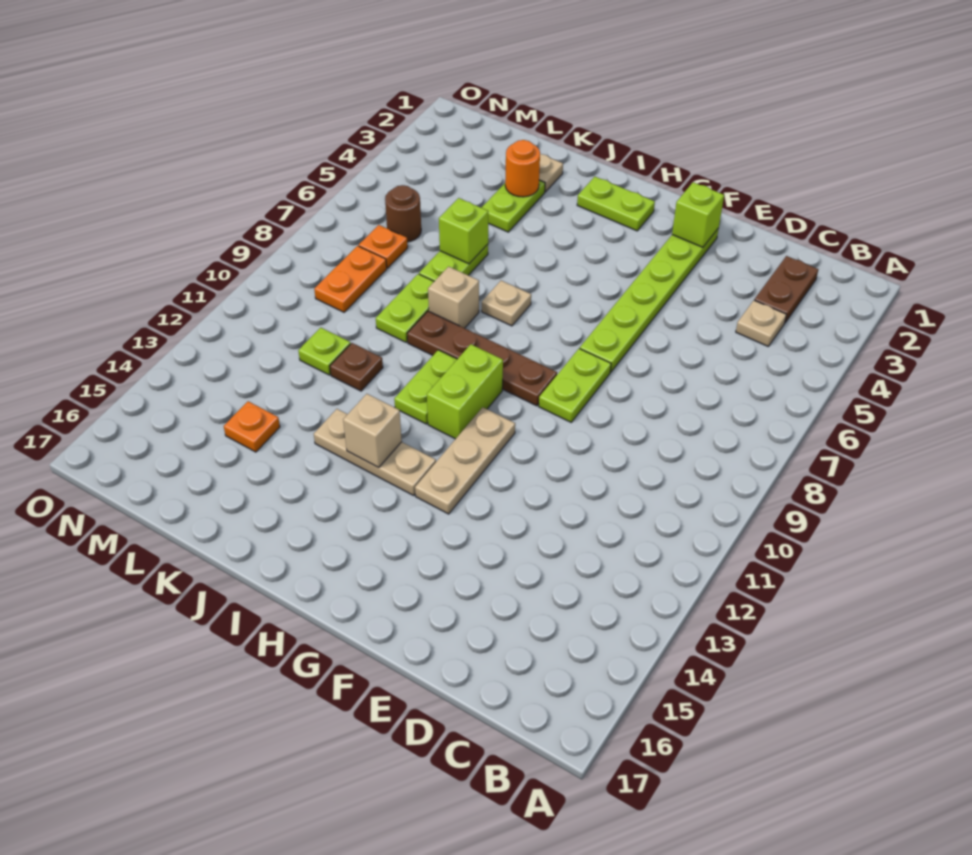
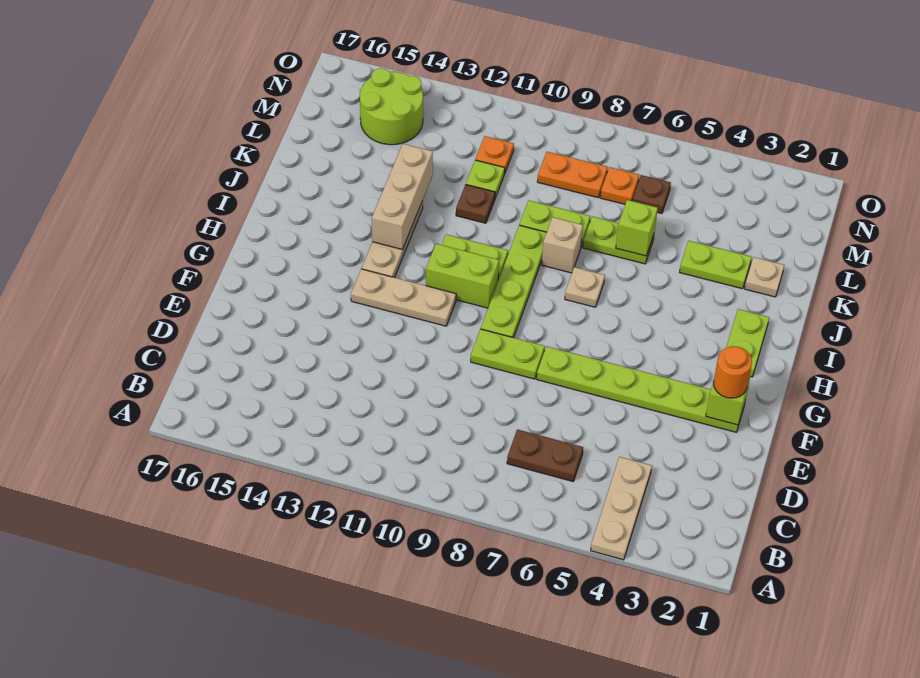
brown plate C2:C3 level 1 -> brown plate C6:C7 level 1
tan plate C4 level 1 -> tan plate A4:C4 level 1
brown plate G9:J9 level 1 -> lime plate G9:J9 level 1
tan brick I13 level 2 -> tan brick I13:K13 level 2
orange round brick K3 level 2 -> orange round brick F2 level 3
orange plate L14 level 1 -> orange plate M11 level 1
brown round brick M6 level 1 -> brown plate M6 level 1
none -> lime round brick M14:N15 level 1

